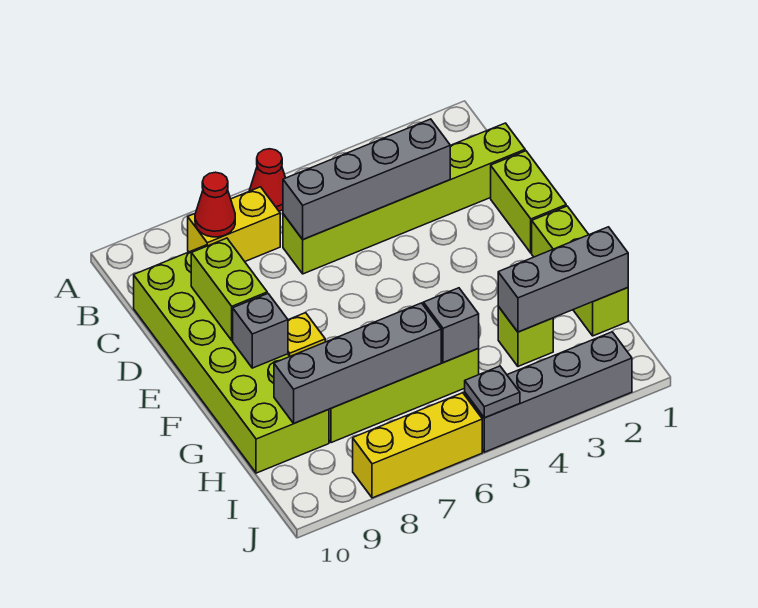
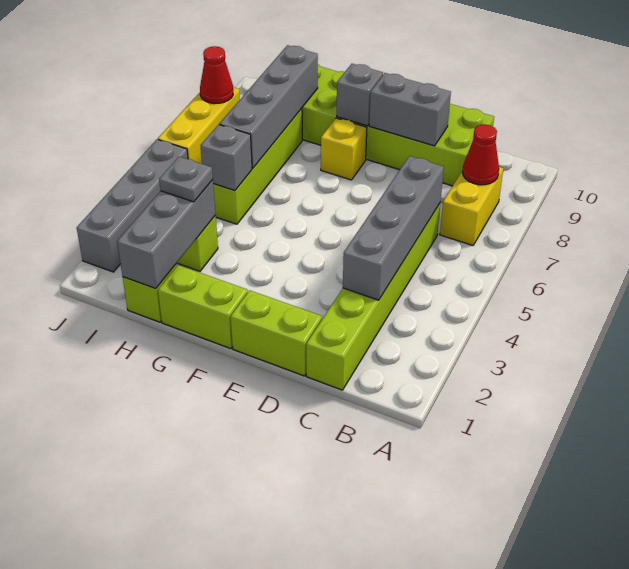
red cone A6 level 1 -> red cone J8 level 2
lime brick D9:E9 level 2 -> grey brick D9:E9 level 2
grey plate J5 level 2 -> grey plate H3 level 3

